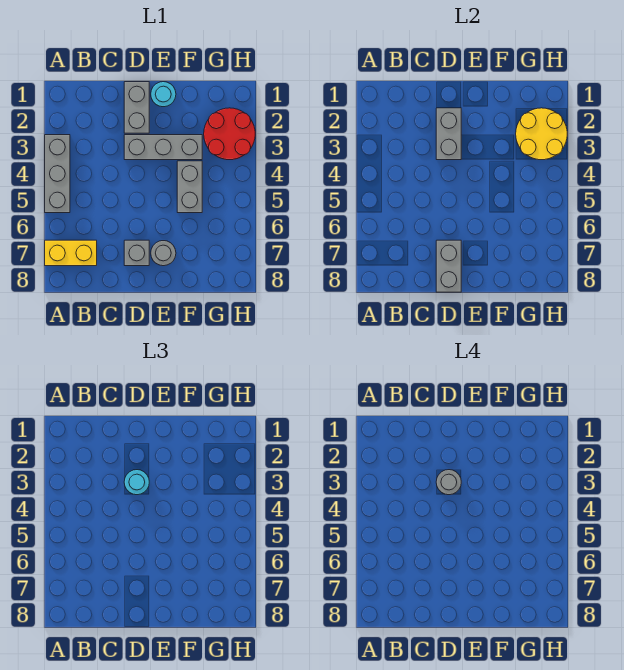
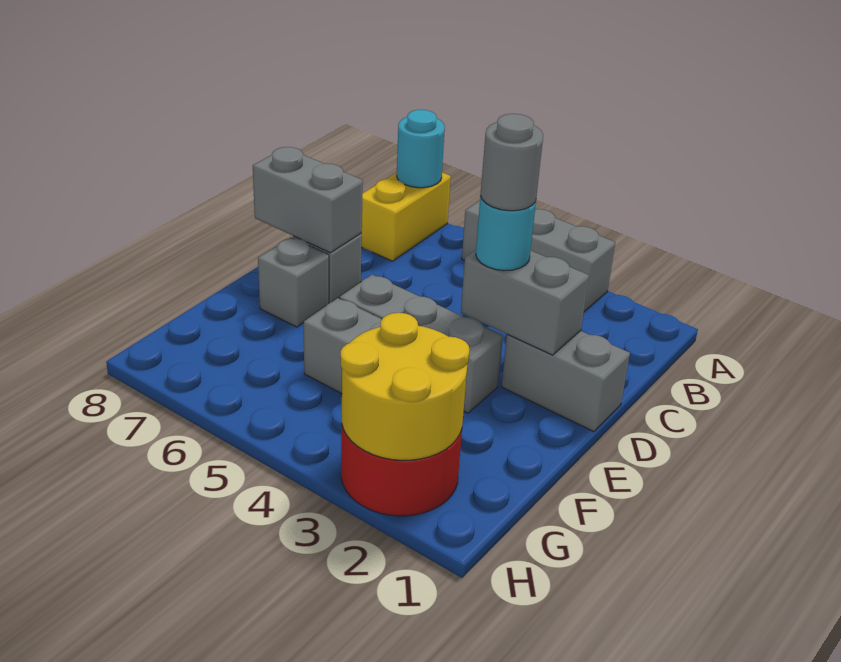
grey brick D3:F3 level 1 -> grey brick E3:E5 level 1
cyan round brick E1 level 1 -> cyan round brick A7 level 2
grey round brick E7 level 1 -> grey brick E7 level 1

